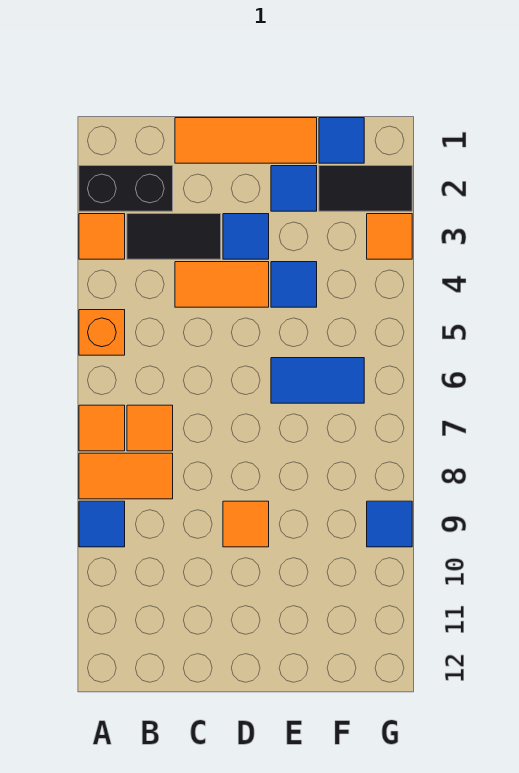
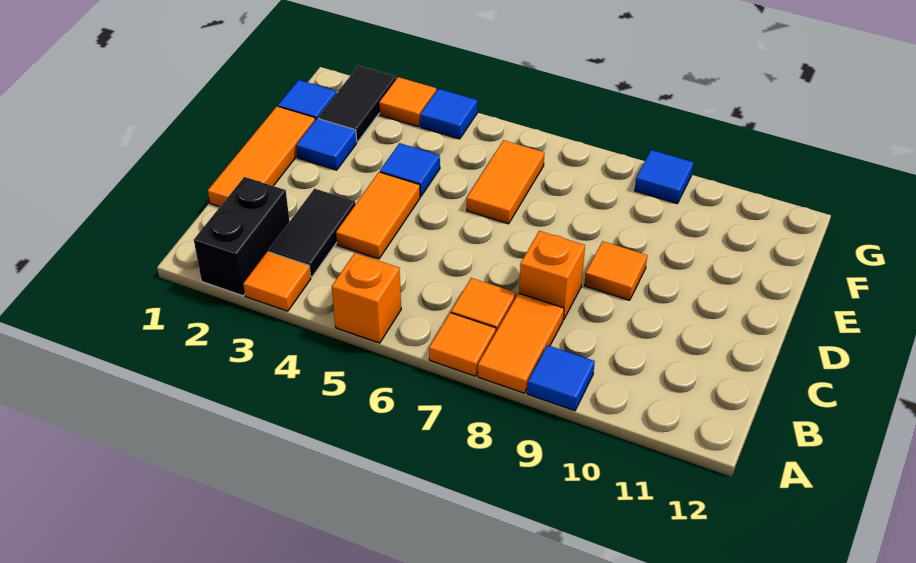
none -> orange brick C8 level 1
blue tile D3 level 1 -> blue tile G4 level 1
blue tile E6:F6 level 1 -> orange tile E6:F6 level 1

